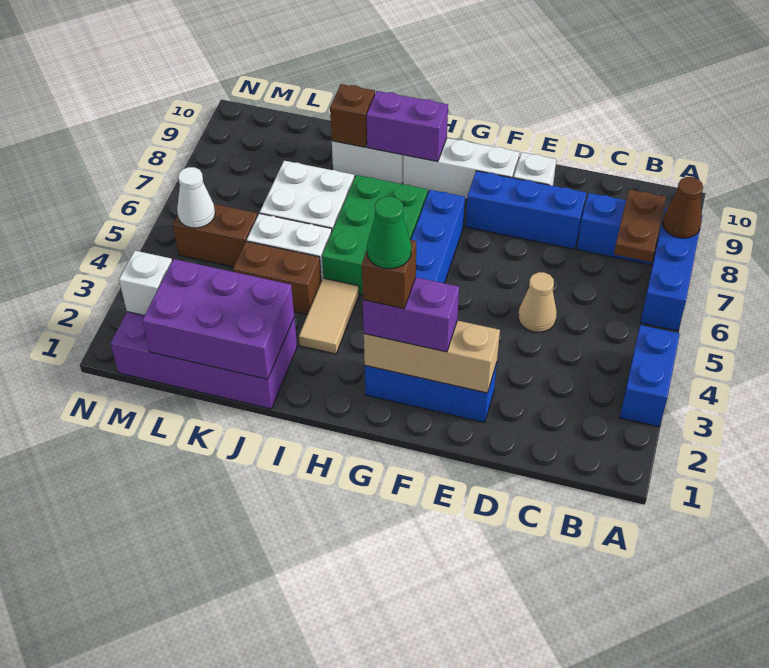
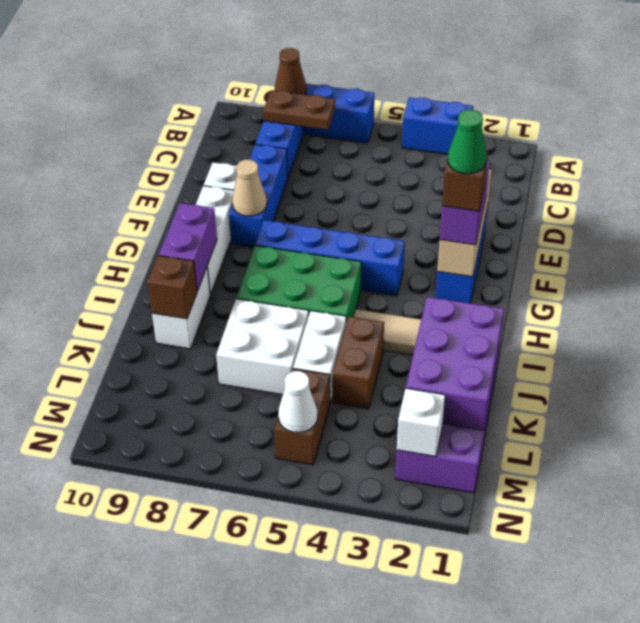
tan cone D5 level 1 -> tan cone F8 level 2

